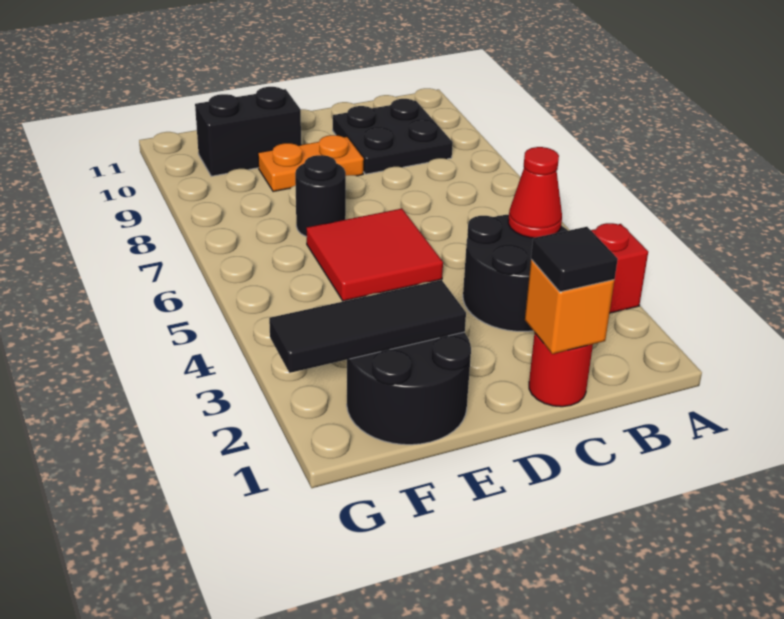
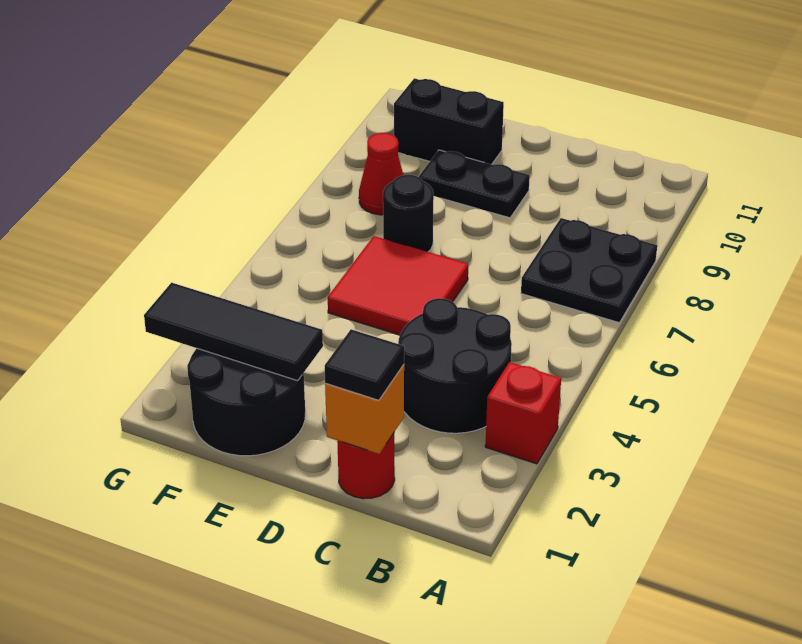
red cone B4 level 2 -> red cone F8 level 1
black plate B9:C10 level 1 -> black plate A7:B8 level 1
orange plate D9:E9 level 1 -> black plate D9:E9 level 1

